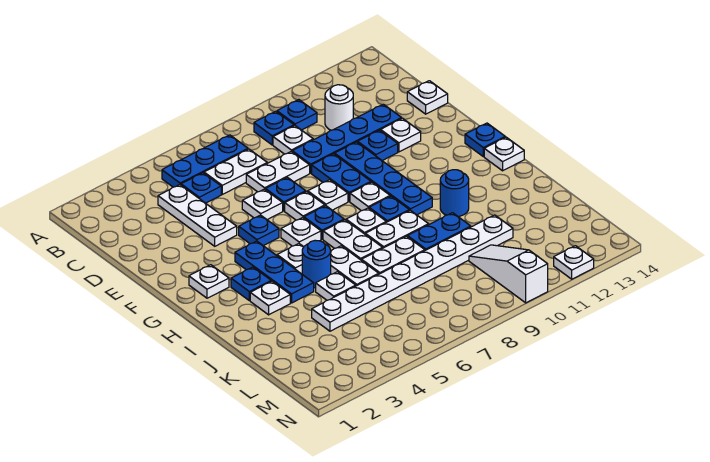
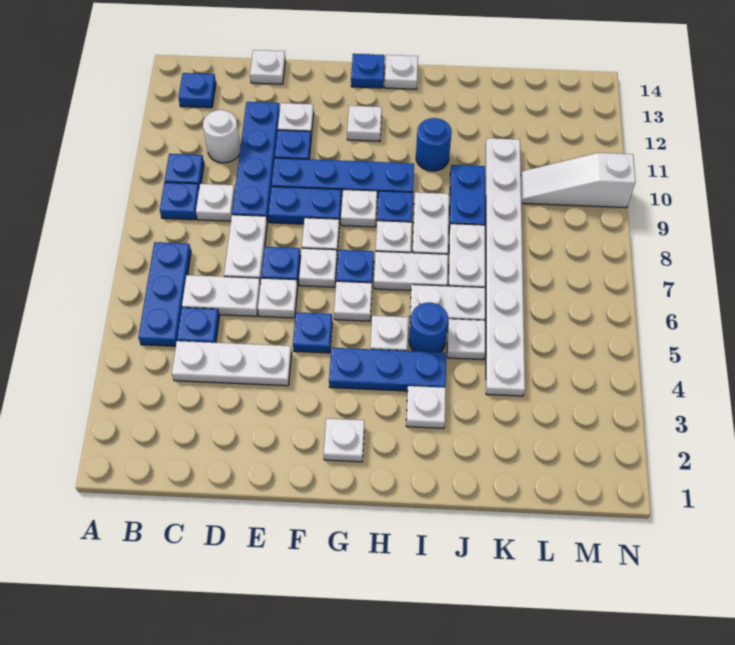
white plate C6:C7 level 1 -> white plate C6:D6 level 1
blue plate H3 level 1 -> blue plate B13 level 1
white plate N12 level 1 -> white plate G12 level 1

